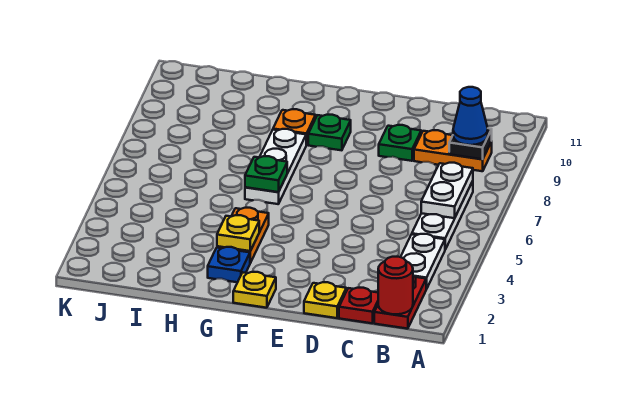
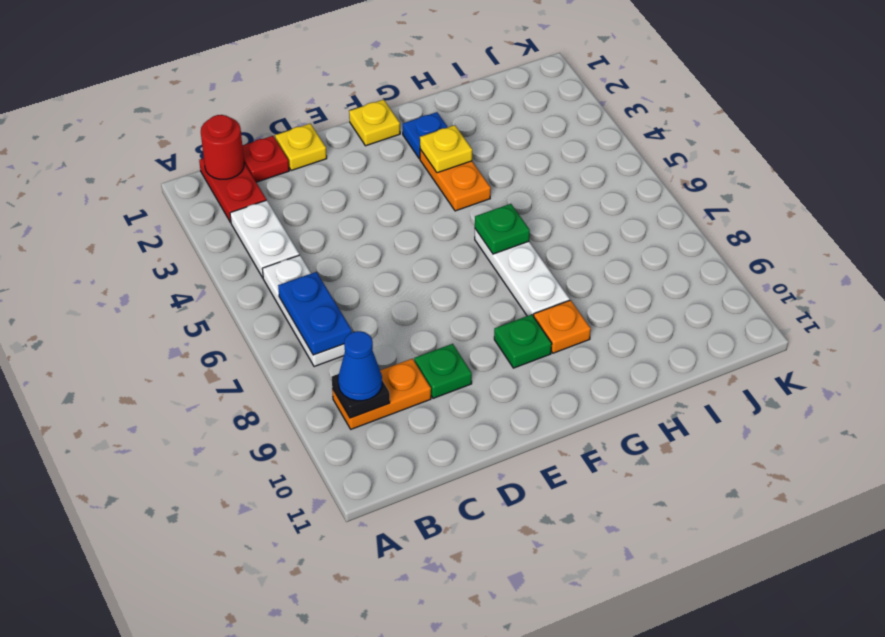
white plate B6:B7 level 2 -> blue plate B6:B7 level 2

